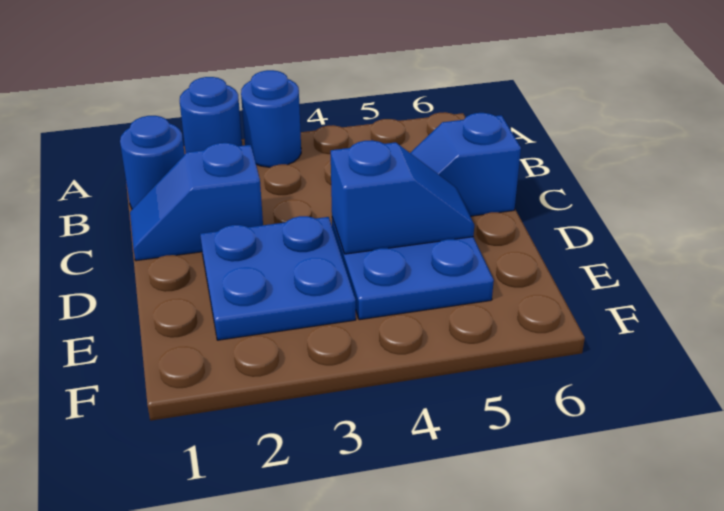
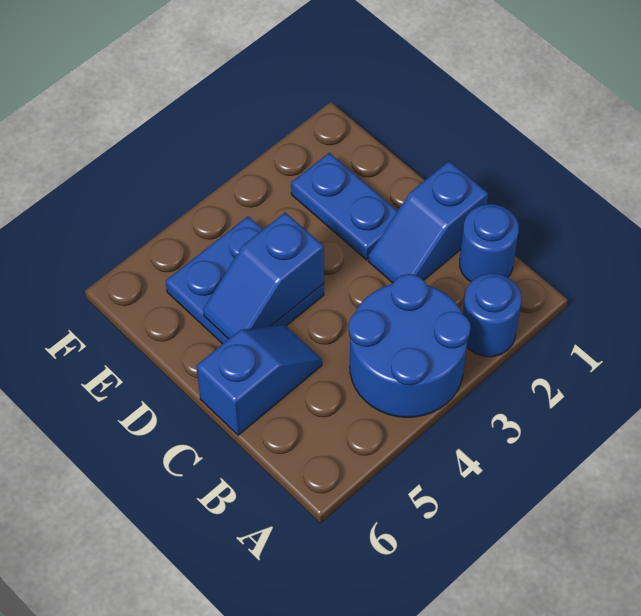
blue round brick A3 level 1 -> blue round brick A3:B4 level 1
blue slope C1:C2 level 1 top 2 -> blue slope C1:C2 level 1 top 1
blue plate D2:E3 level 1 -> blue plate D2:E2 level 1

